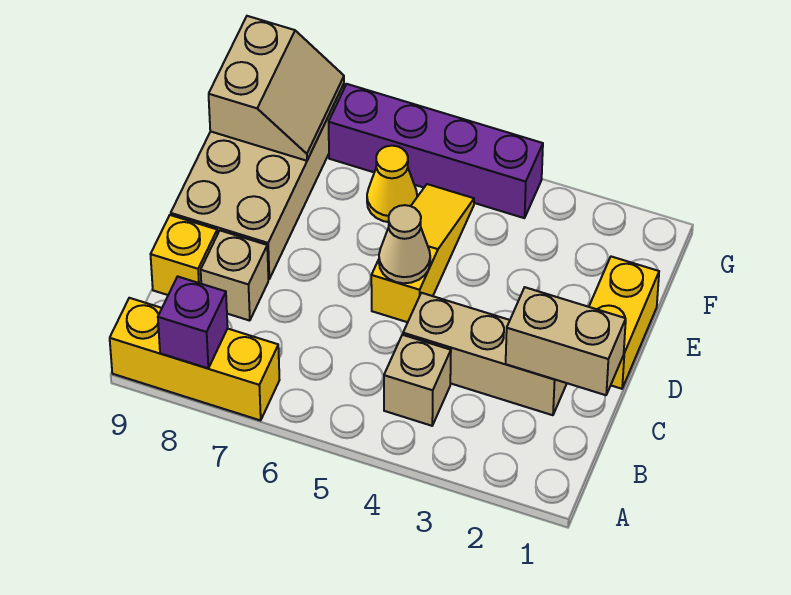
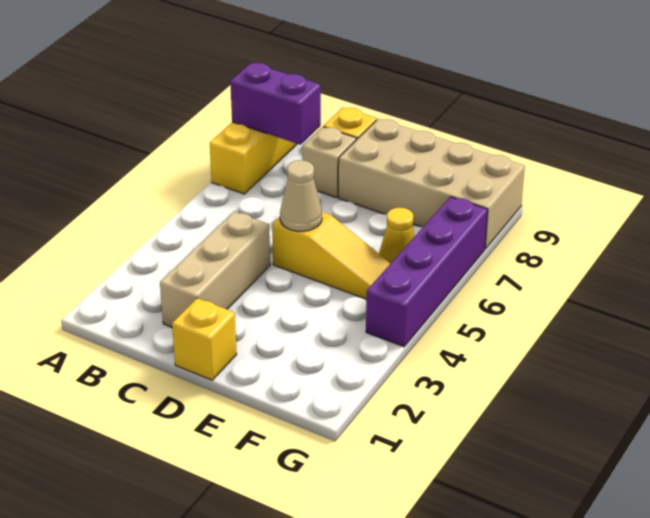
purple brick A8 level 2 -> purple brick A8:B8 level 2
tan brick B4 level 1 -> none
tan brick C1:C2 level 2 -> none
yellow brick D1:E1 level 1 -> yellow brick D1 level 1
tan slope F8:G9 level 2 top 9 -> none

